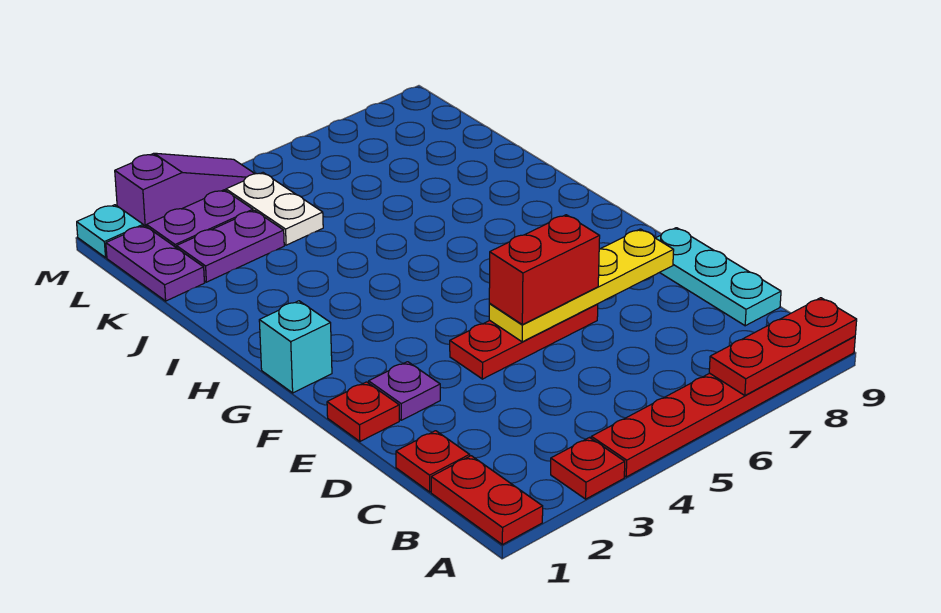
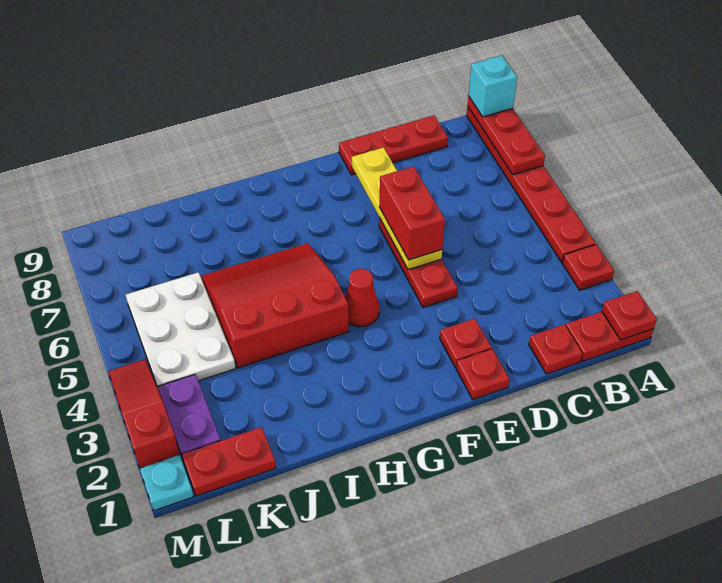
none -> red plate A1 level 2
cyan plate C9:E9 level 1 -> red plate C9:E9 level 1
purple plate E2 level 1 -> red plate E2 level 1
cyan brick G1 level 1 -> cyan brick A9 level 3
none -> red cone G4 level 1
none -> red slope H4:J6 level 1 top 4
purple plate K1:L1 level 1 -> red plate K1:L1 level 1
purple plate K2:K3 level 1 -> none
white plate K4:L4 level 1 -> white plate K4:L6 level 1
purple slope M2:M4 level 1 top 2 -> red slope M2:M4 level 1 top 2

